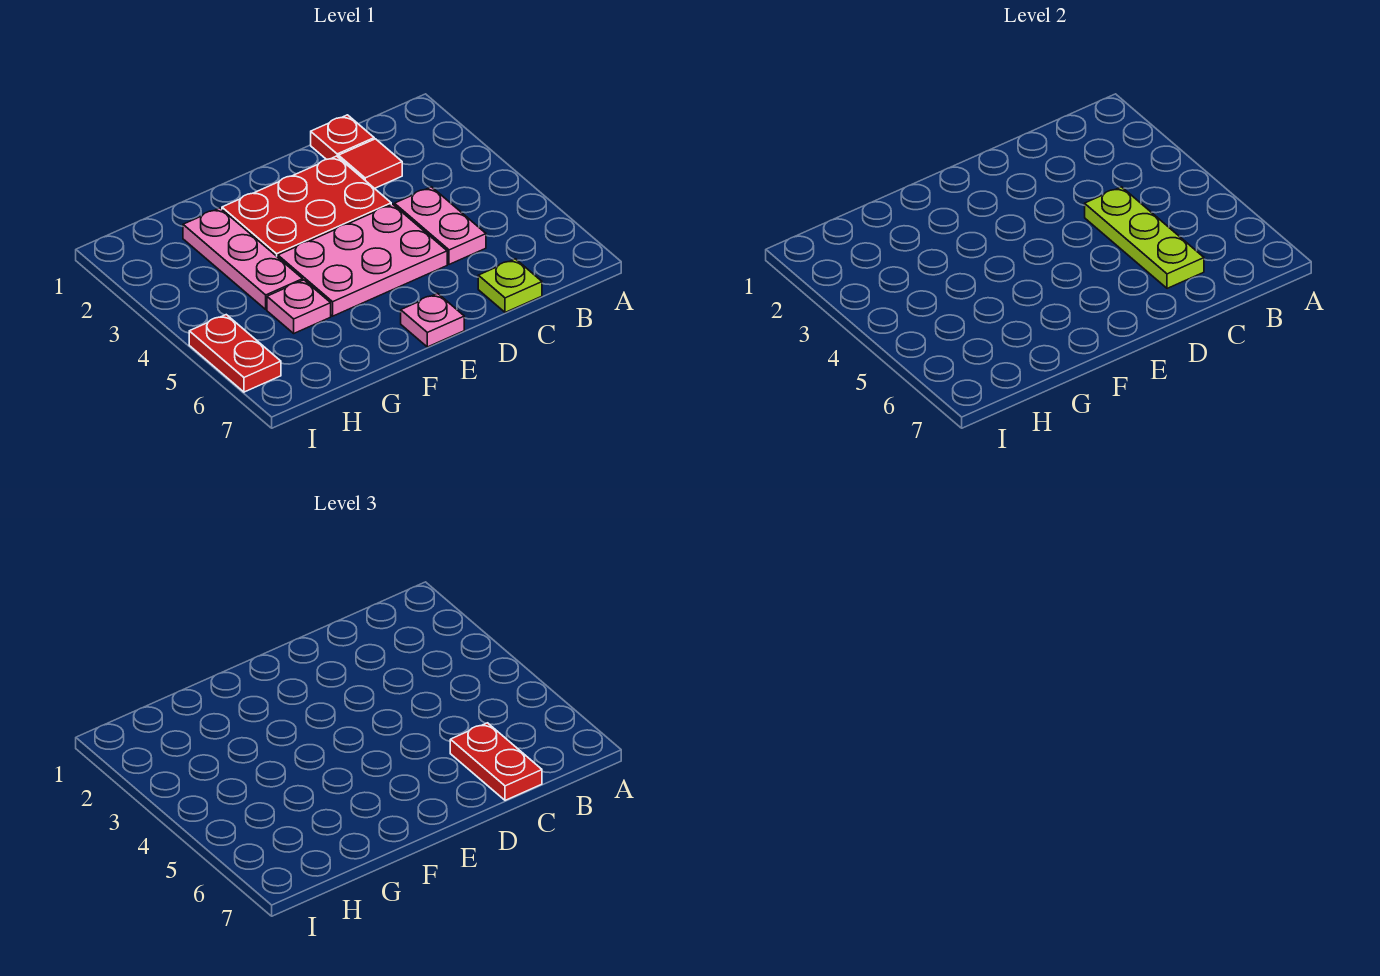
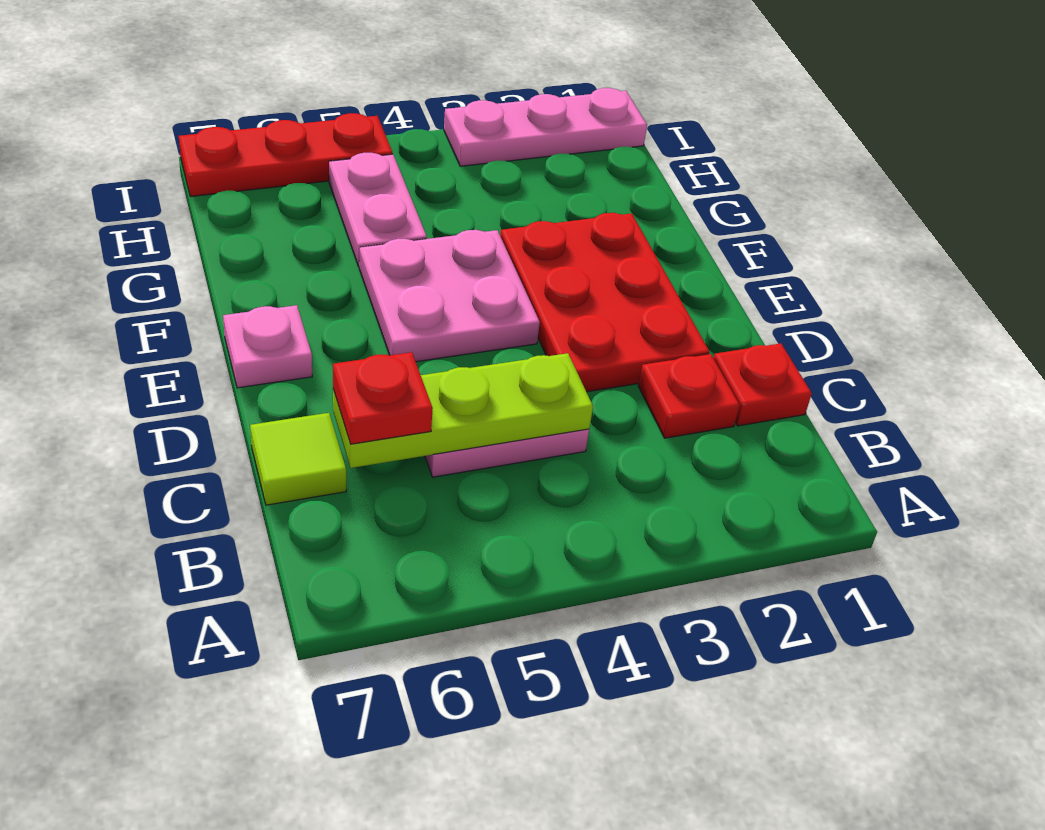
red tile C2 level 1 -> red plate C2 level 1
red plate C6:C7 level 3 -> red plate C6 level 3
lime plate C7 level 1 -> lime tile C7 level 1
pink plate D4:F5 level 1 -> pink plate E4:F5 level 1
pink plate G2:G4 level 1 -> pink plate I1:I3 level 1
pink plate G5 level 1 -> pink plate G5:H5 level 1
red plate I5:I6 level 1 -> red plate I5:I7 level 1

